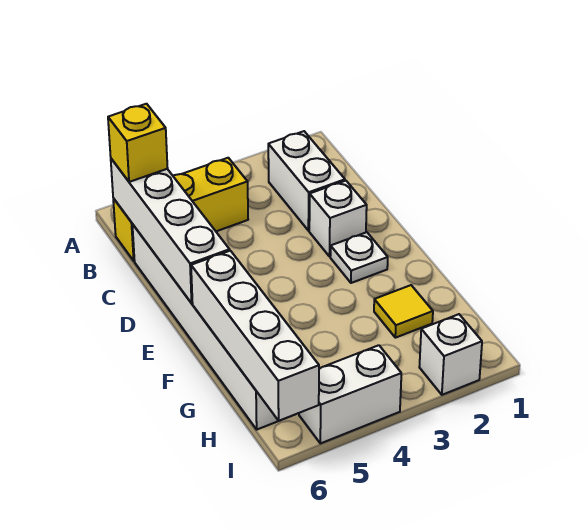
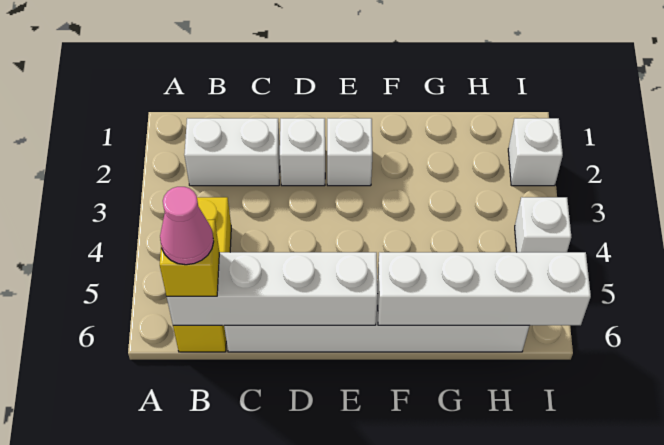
none -> pink cone B6 level 4
white plate E2 level 1 -> white brick E2 level 1
yellow tile G2 level 1 -> none
white brick I4:I5 level 1 -> white brick I4 level 1

